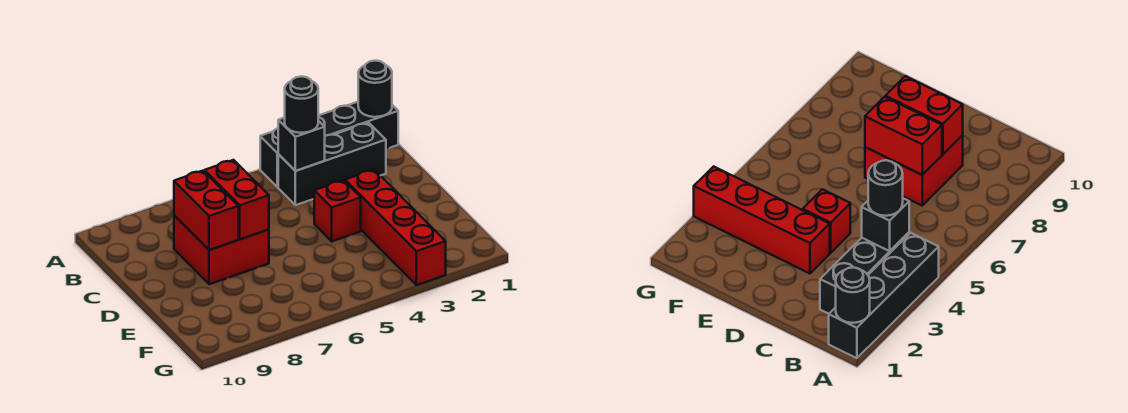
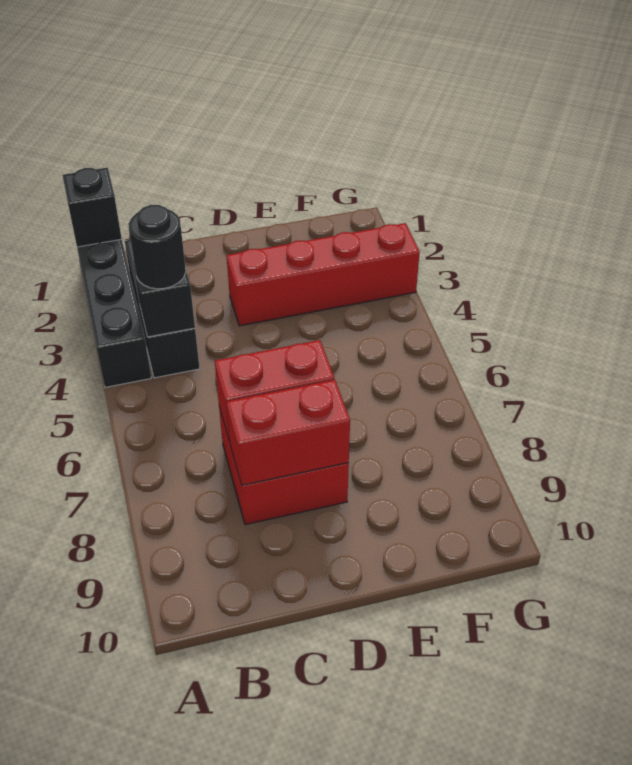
black round brick A1 level 2 -> black brick A1 level 2
red brick D4 level 1 -> none

